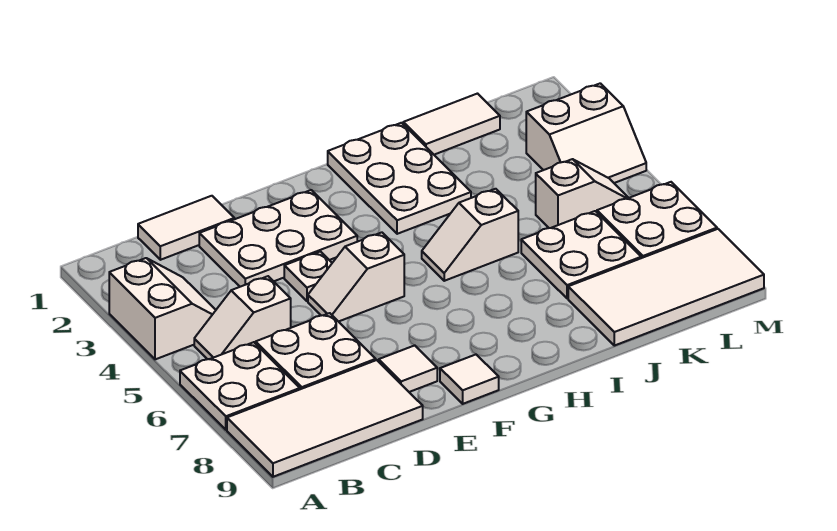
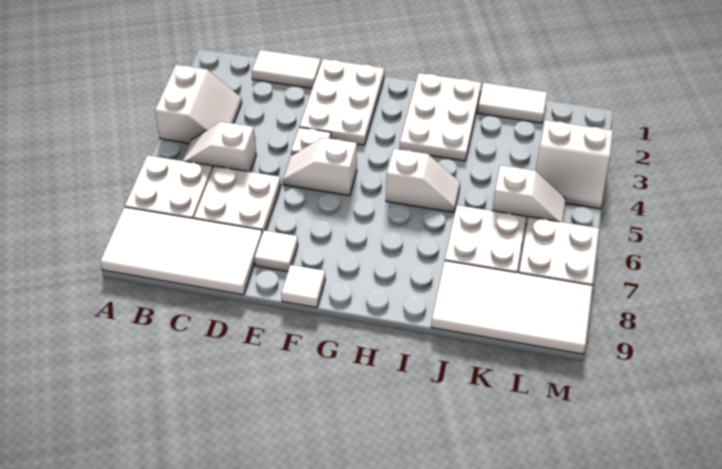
white plate D2:F3 level 1 -> white plate E1:F3 level 1
white slope H5:I5 level 1 top I -> white slope H5:I5 level 1 top H

